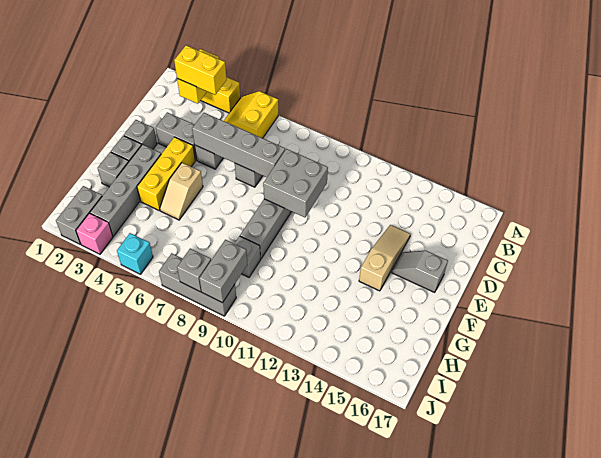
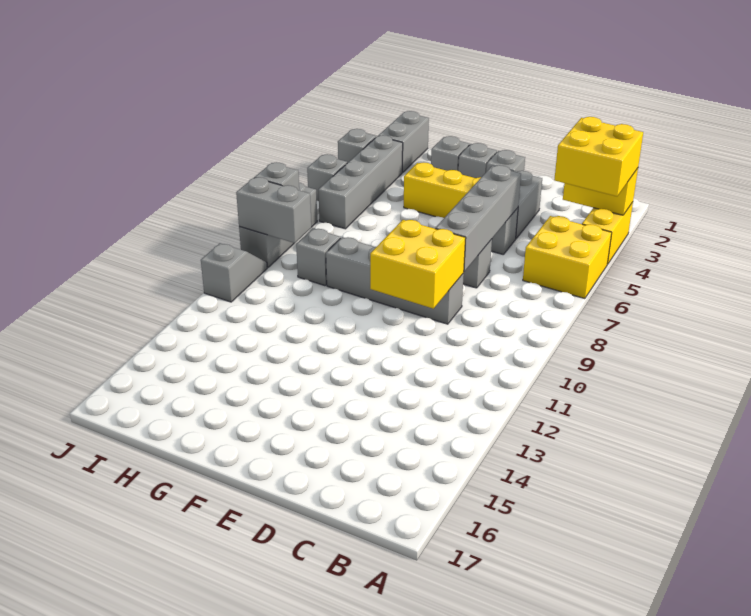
yellow slope A5:B6 level 1 top 6 -> yellow brick A5:B6 level 1
yellow brick B3:B4 level 3 -> yellow brick A3:B4 level 3
grey brick D9:E10 level 2 -> yellow brick D9:E10 level 2
tan slope D14:F14 level 1 top F -> none
grey slope E15:E16 level 1 top 16 -> grey slope J10:J11 level 1 top 11
grey brick F3:I3 level 1 -> grey brick I3:I6 level 1
tan slope F5:G5 level 1 top F -> none
grey brick I2:J2 level 1 -> grey brick I1:I2 level 1
pink brick J3 level 1 -> grey brick J3 level 1
cyan brick J5 level 1 -> grey brick J5 level 1

